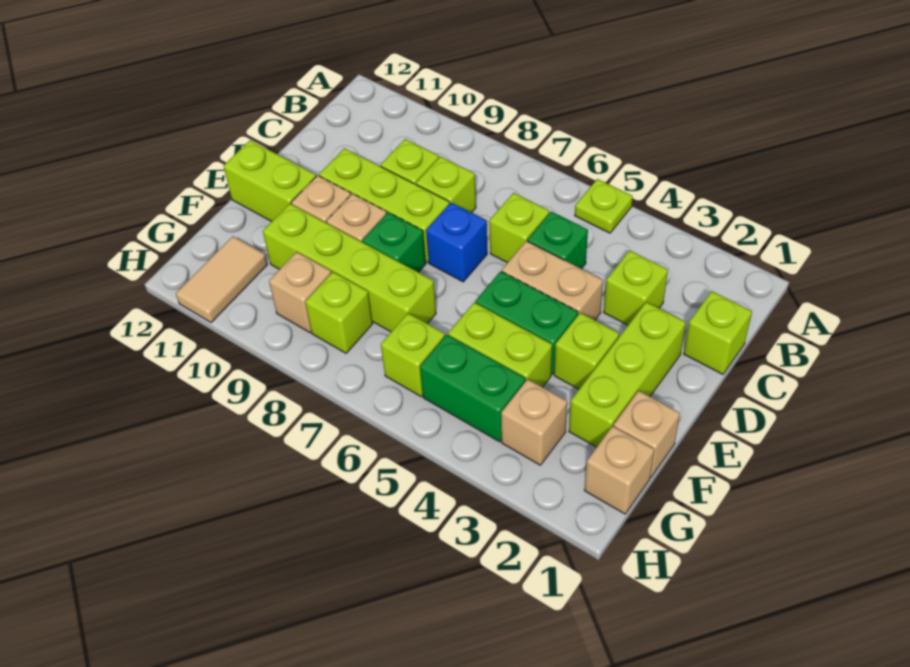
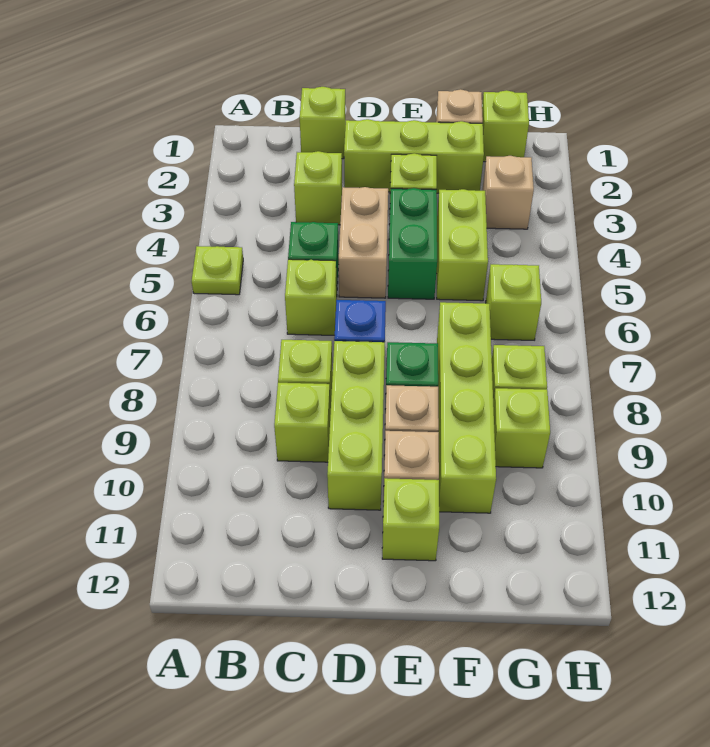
lime brick E11:E12 level 1 -> lime brick E11 level 1
tan brick G1 level 1 -> lime brick G1 level 1
green brick G4:G5 level 1 -> none
tan brick G9 level 1 -> lime brick G9 level 1
tan tile G11:H11 level 1 -> none

